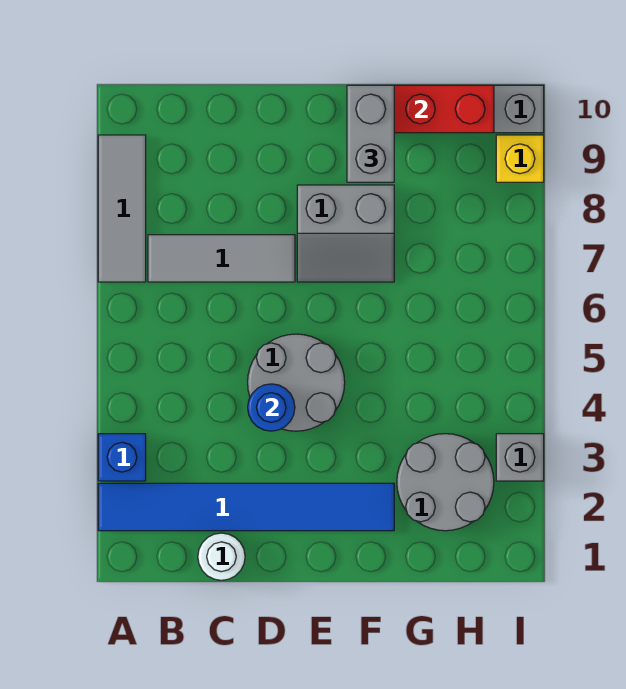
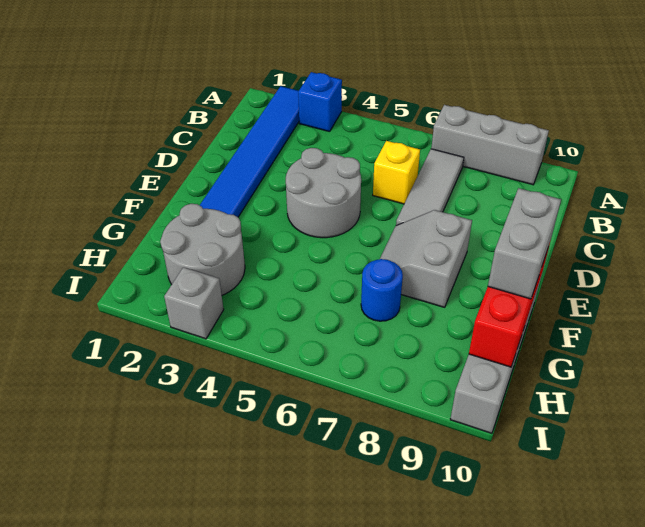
grey tile A7:A9 level 1 -> grey brick A7:A9 level 1
white round brick C1 level 1 -> none
blue round brick D4 level 2 -> blue round brick G7 level 1
grey brick F9:F10 level 3 -> grey brick F10:G10 level 3
yellow brick I9 level 1 -> yellow brick C6 level 1

